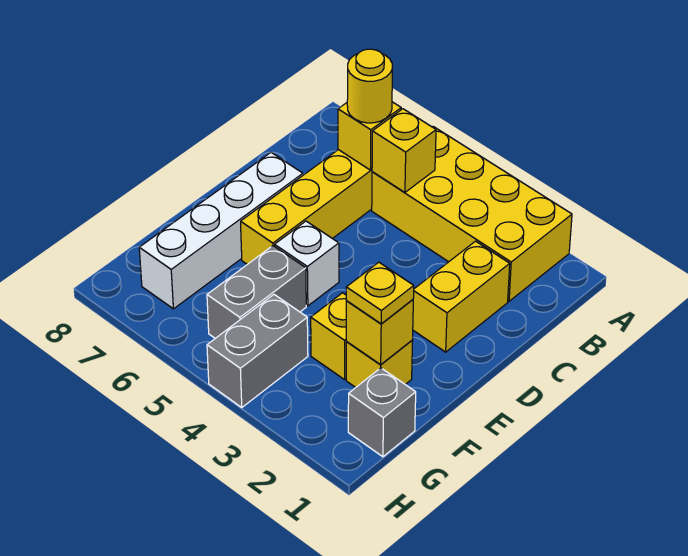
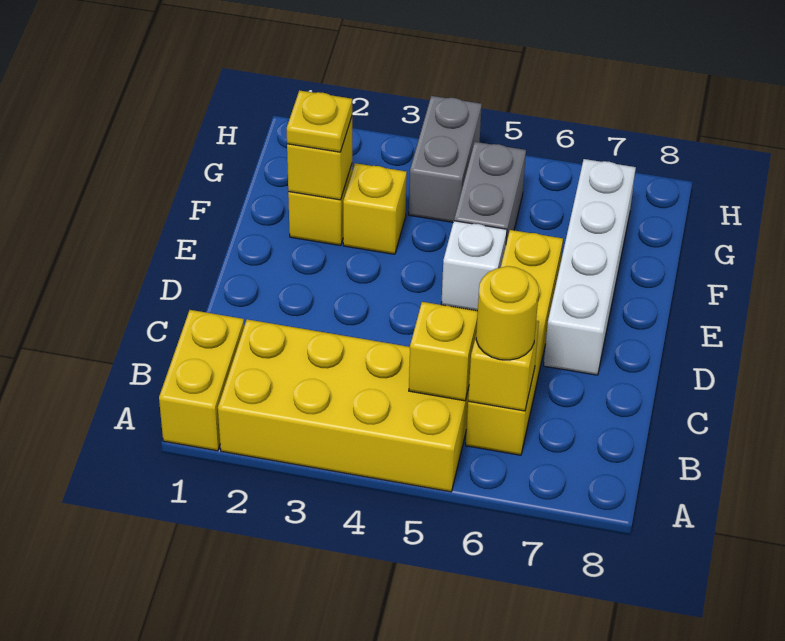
yellow brick C2:D2 level 1 -> yellow brick A1:B1 level 1
grey brick G1 level 1 -> none

